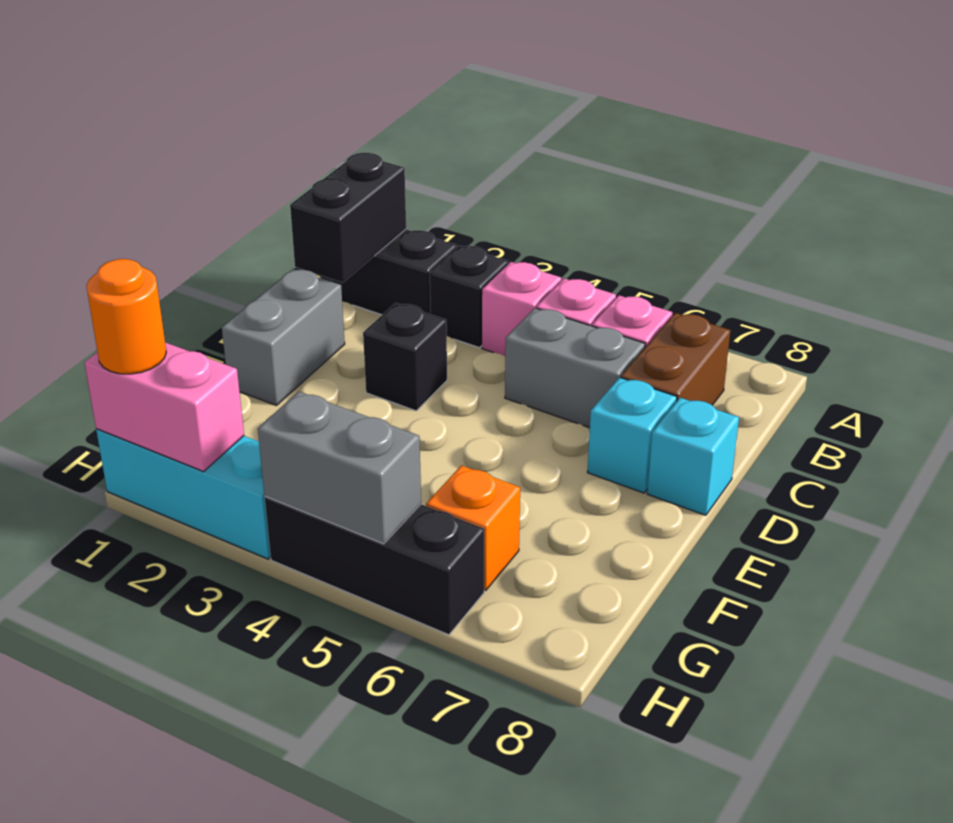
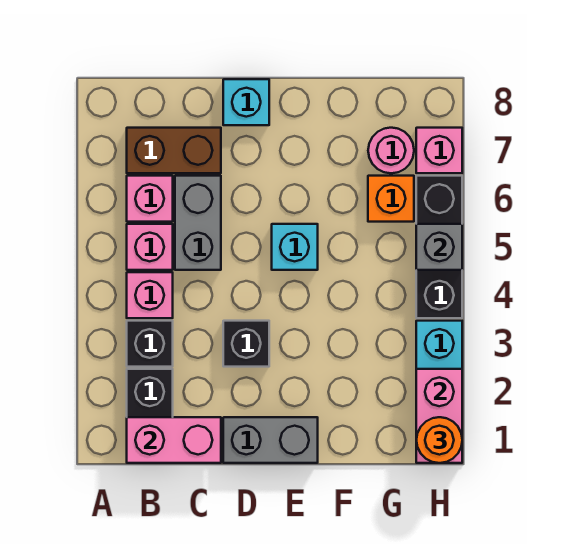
black brick B1:C1 level 2 -> pink brick B1:C1 level 2
cyan brick D7 level 1 -> cyan brick E5 level 1
none -> pink round brick G7 level 1
grey brick H4:H5 level 2 -> grey brick H5 level 2
none -> pink brick H7 level 1

